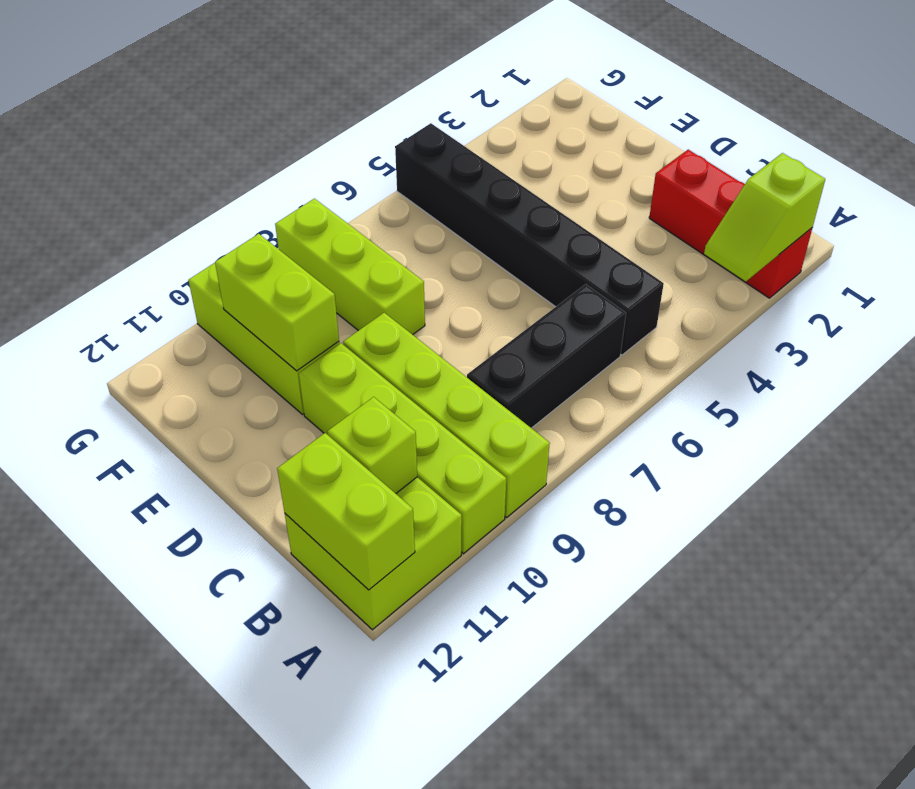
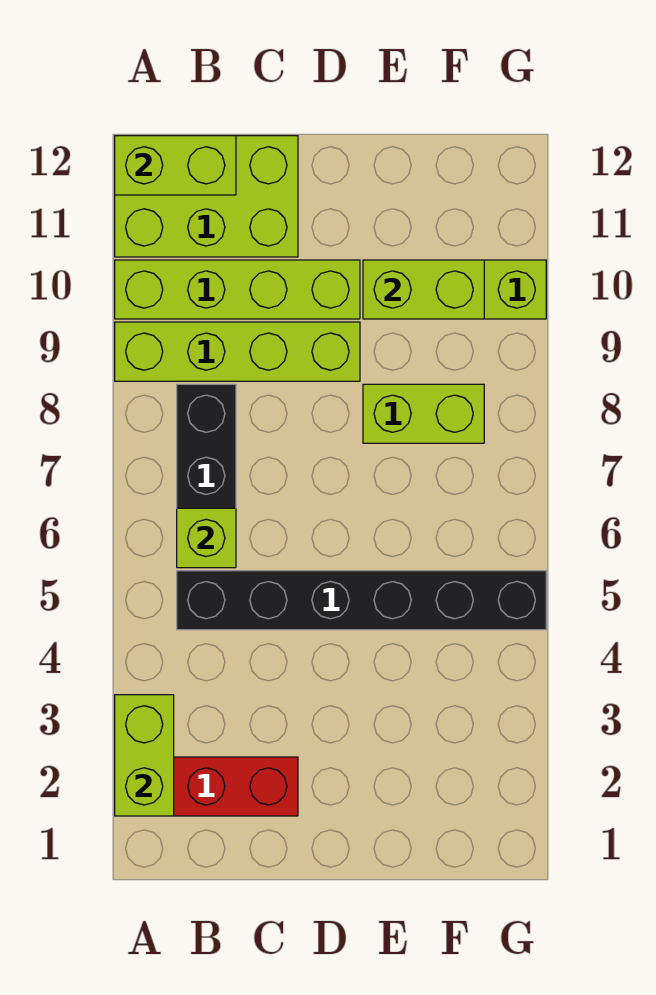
lime slope A2:A3 level 2 top 2 -> lime brick A2:A3 level 2
lime brick A11:B12 level 1 -> lime brick A11:C12 level 1
lime brick B11 level 2 -> lime brick B6 level 2
lime brick E8:G8 level 1 -> lime brick E8:F8 level 1

